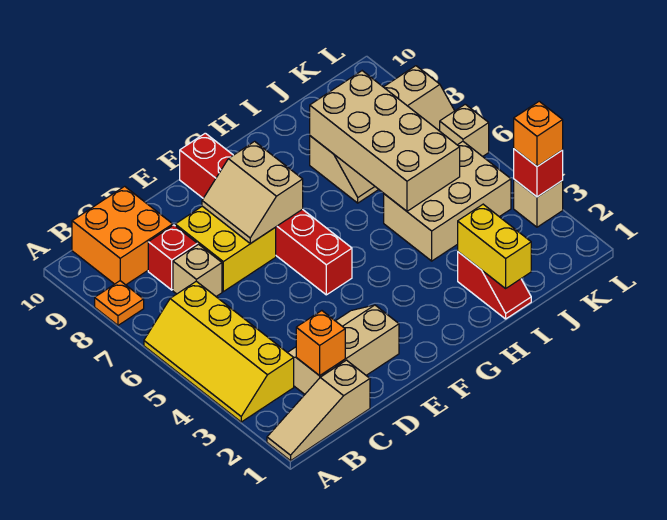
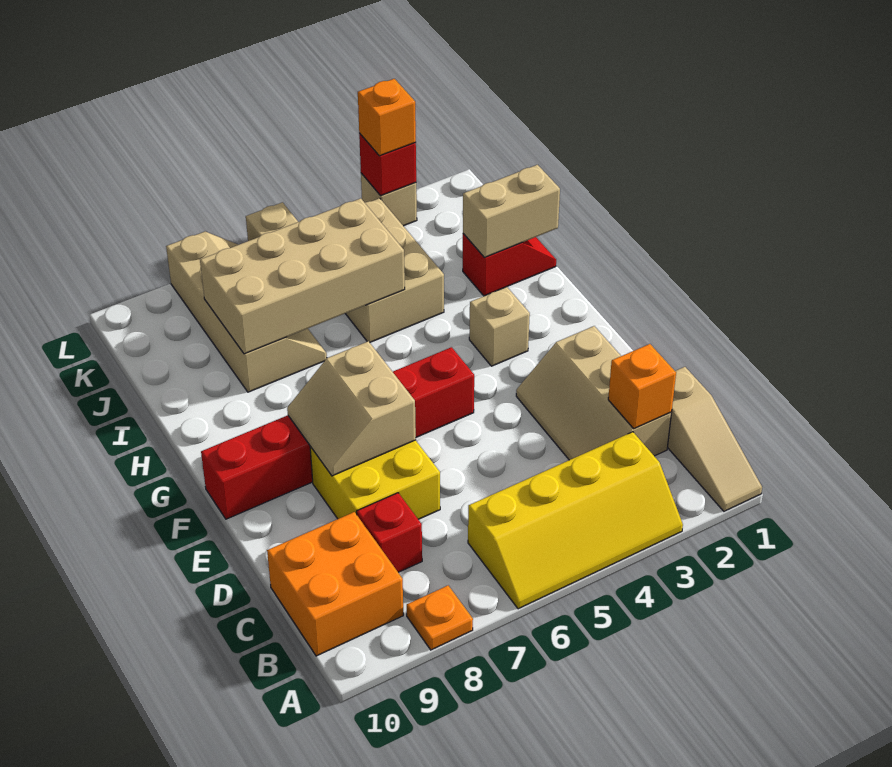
tan brick C7 level 1 -> tan brick G3 level 1
tan slope E7:F8 level 2 top F -> tan slope E7:F8 level 2 top 7
yellow brick I1:I2 level 2 -> tan brick I1:I2 level 2

